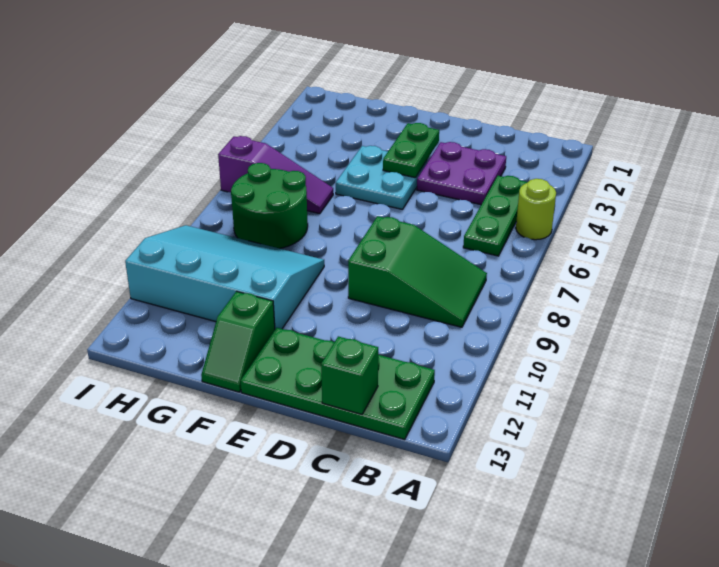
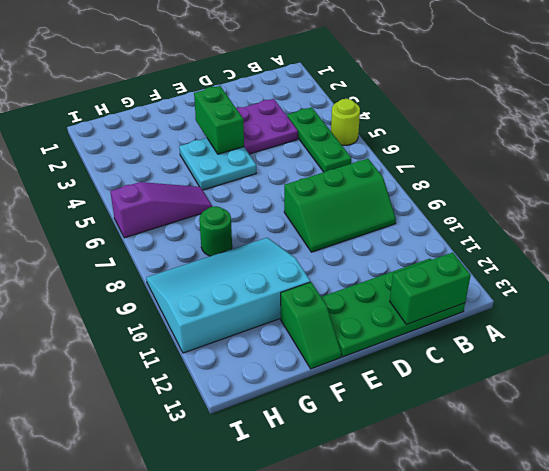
green slope B8:D9 level 1 top D -> green slope B8:D9 level 1 top 8
green brick C13 level 2 -> green brick B13:C13 level 2
green plate E3:E4 level 2 -> green brick E3:E4 level 2
green round brick G7:H8 level 1 -> green round brick G8 level 1

